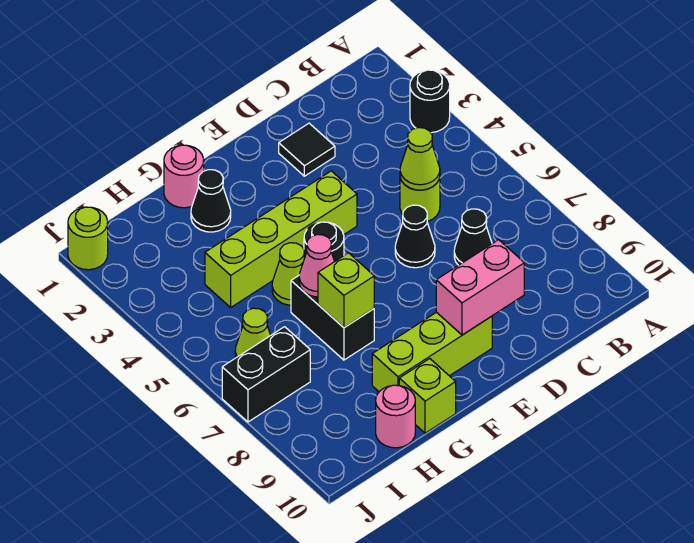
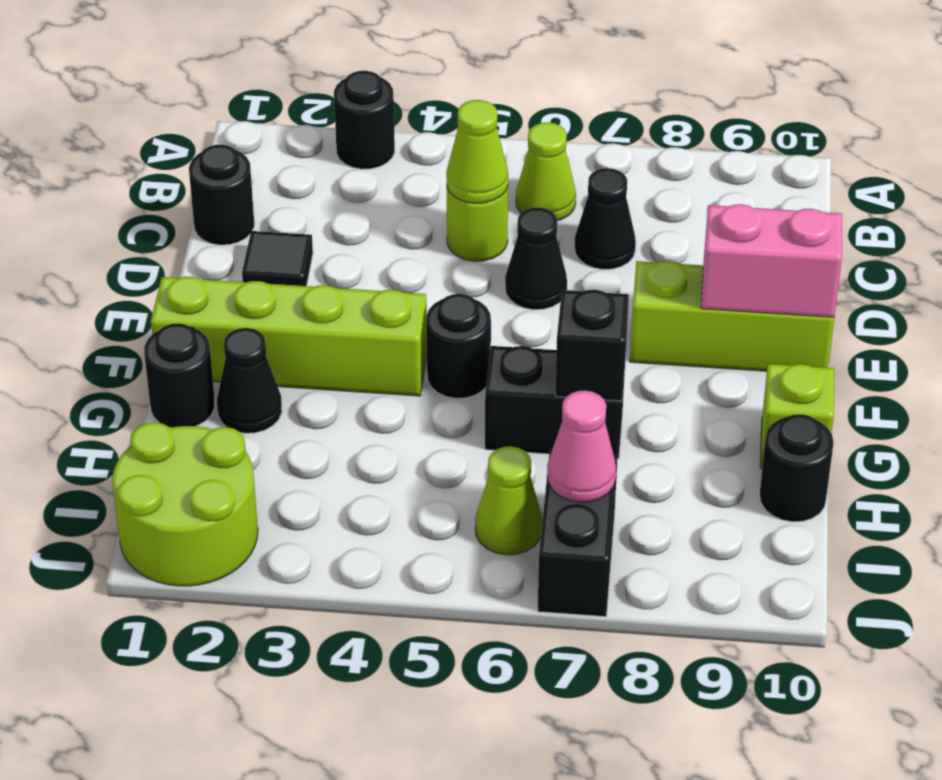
none -> black round brick C1 level 1
pink brick D9:E9 level 2 -> pink brick E9:E10 level 2
lime brick E4:H4 level 1 -> lime brick F1:F4 level 1
lime brick E9:G9 level 1 -> lime brick E8:E10 level 1
pink round brick G1 level 1 -> black round brick G1 level 1
lime cone G5 level 1 -> lime cone B6 level 1
pink cone G6 level 2 -> pink cone I7 level 2
lime brick G7 level 2 -> black brick G7 level 2
pink round brick H10 level 1 -> black round brick H10 level 1
lime round brick J1 level 1 -> lime round brick I1:J2 level 1

